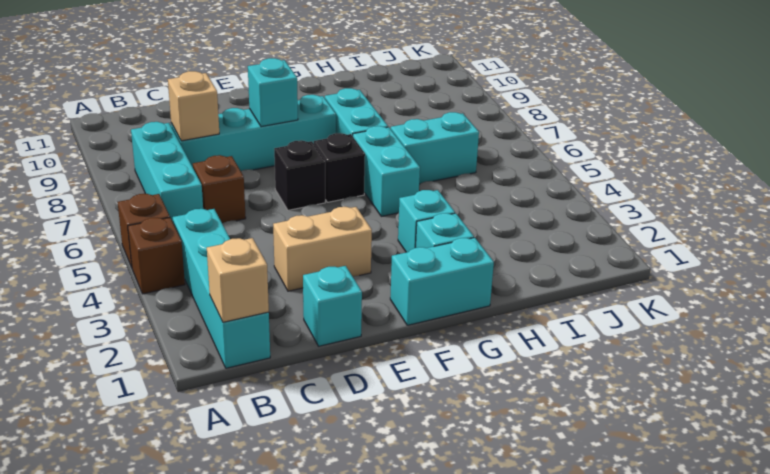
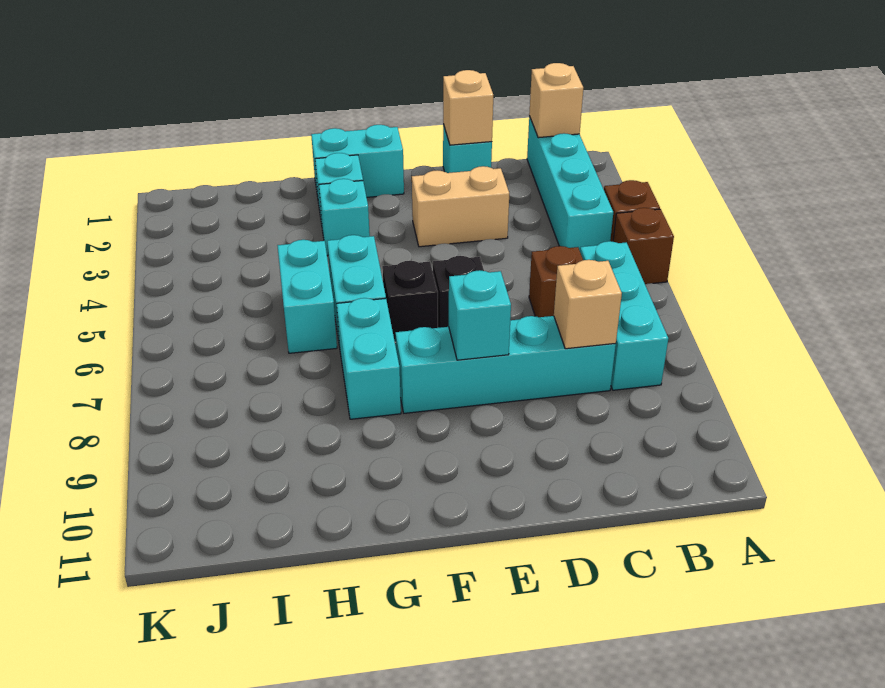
none -> tan brick D1 level 2
cyan brick H6:I6 level 1 -> cyan brick H5:H6 level 1

